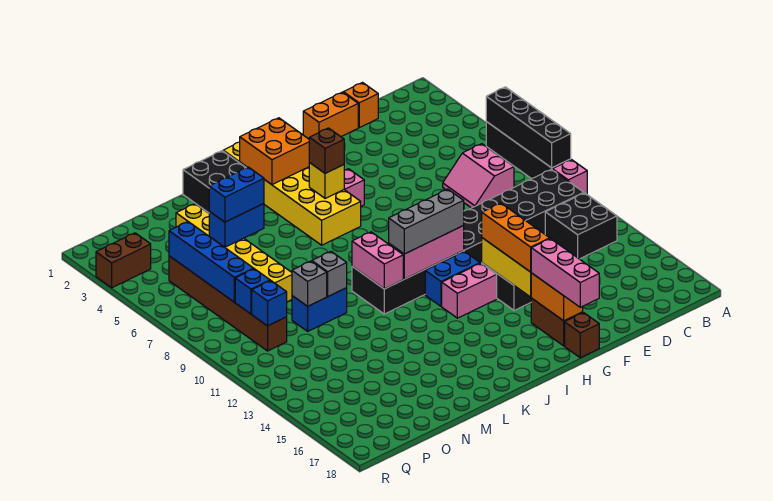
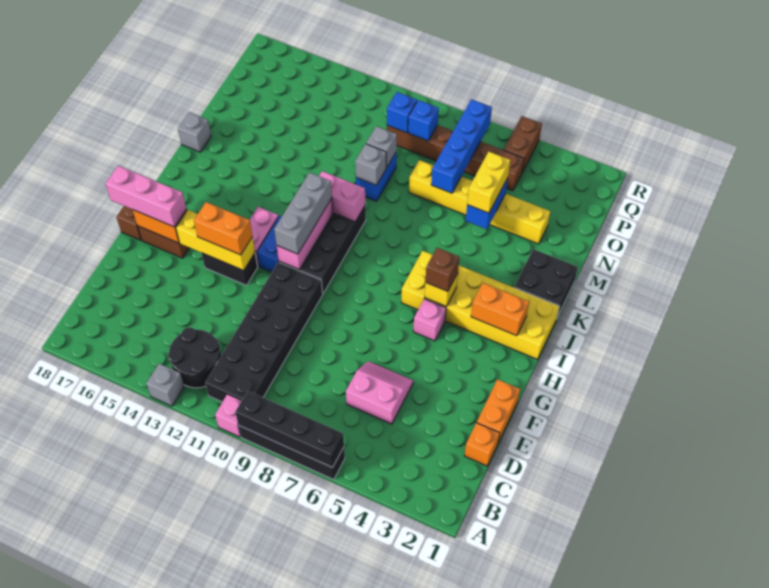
none -> grey brick A13 level 1
black brick B12:C13 level 1 -> black round brick B12:C13 level 1
pink slope C7:D8 level 1 top C -> pink slope D5:E6 level 1 top D
orange brick G13:G15 level 3 -> orange brick G13:G14 level 3
orange brick I2:J3 level 2 -> orange brick I2:I3 level 2
none -> grey brick L18 level 1
blue brick M5:N5 level 3 -> yellow brick M5:N5 level 3
blue brick P5:P8 level 2 -> blue brick N7:Q7 level 2
brown brick Q3:R3 level 1 -> brown brick Q5:R5 level 1

